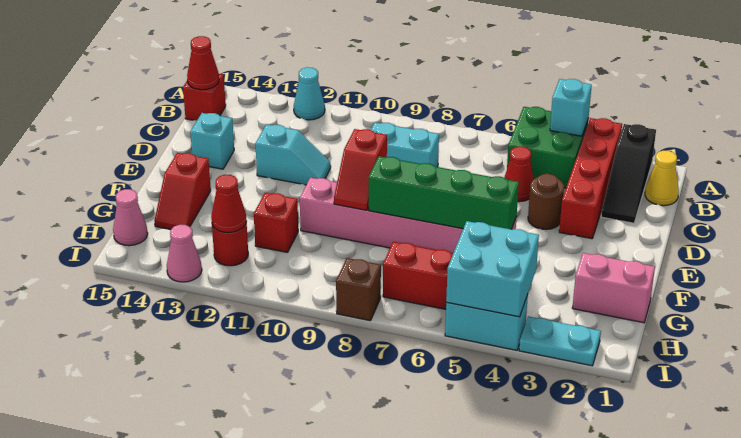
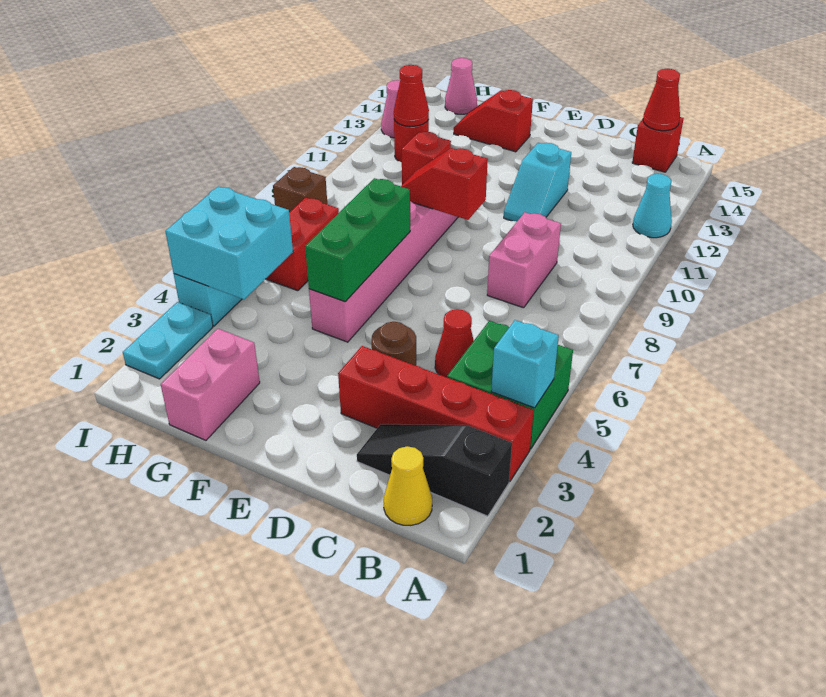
cyan brick C8:C9 level 1 -> pink brick C8:C9 level 1
cyan brick D14 level 1 -> none
green brick F5:F8 level 2 -> green brick F5:F7 level 2

